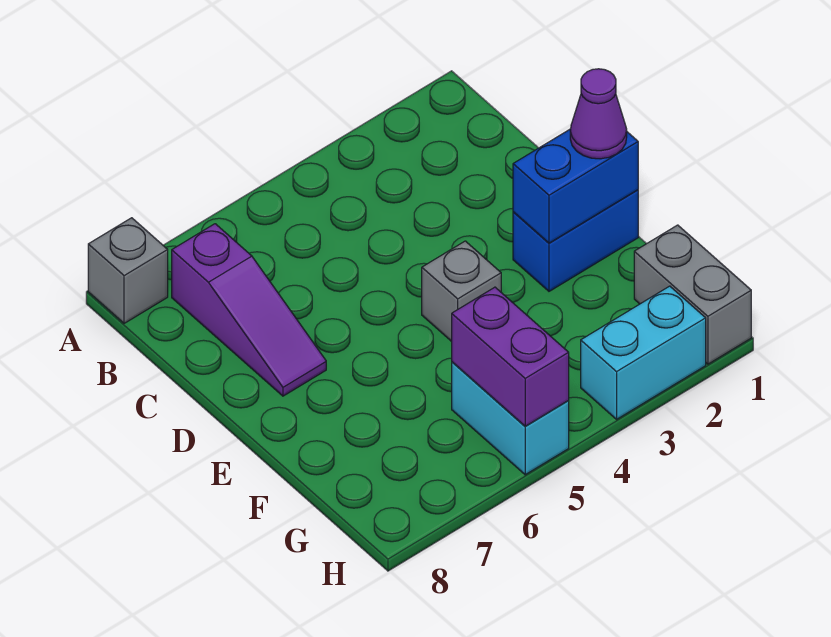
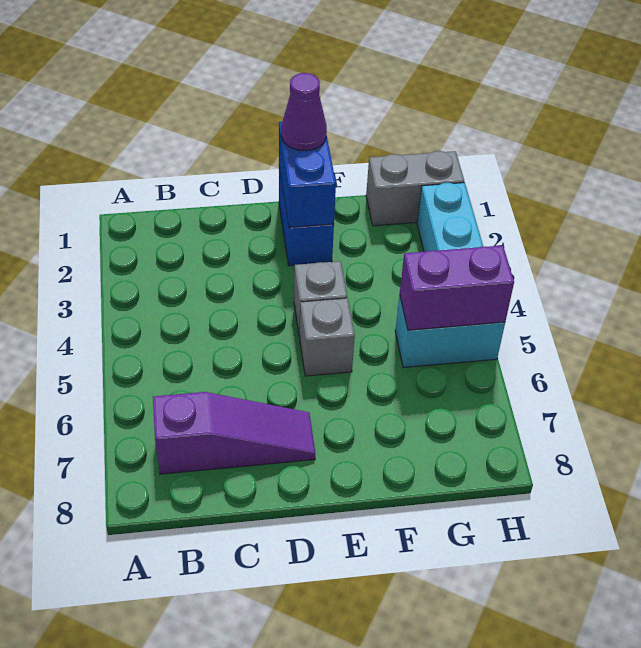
grey brick A8 level 1 -> grey brick E5 level 1

